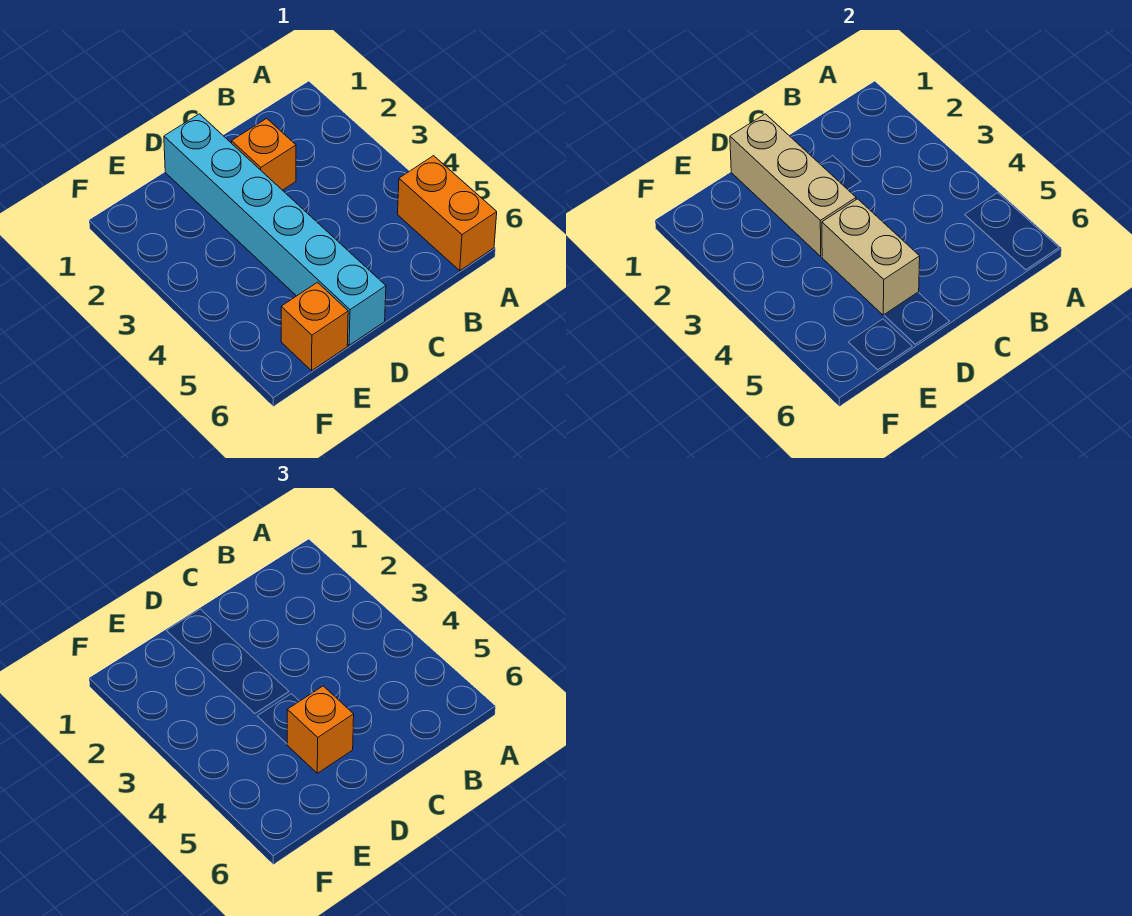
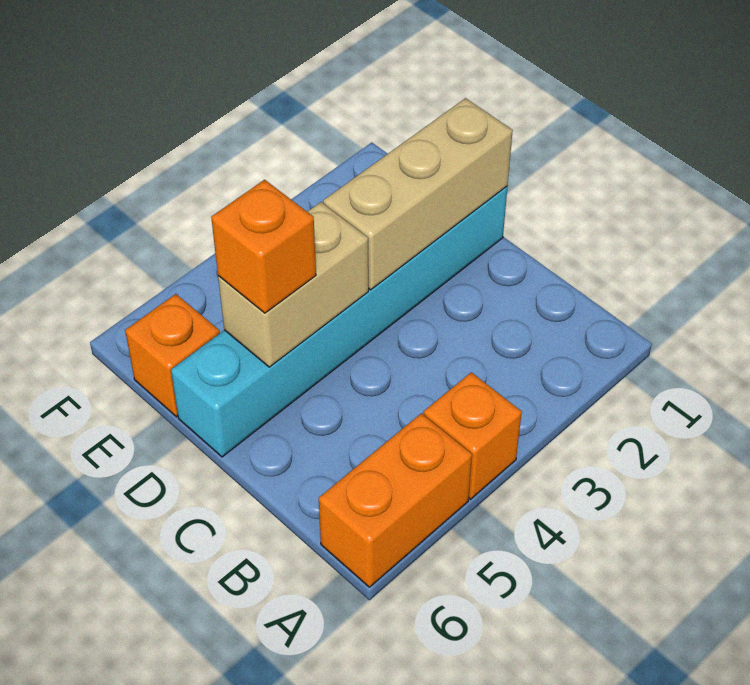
orange brick C2 level 1 -> orange brick A4 level 1

